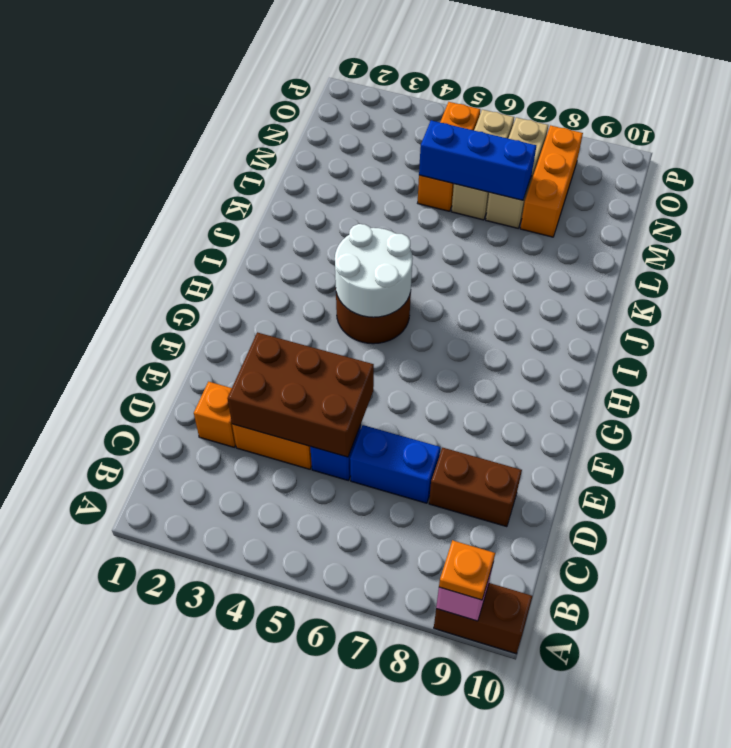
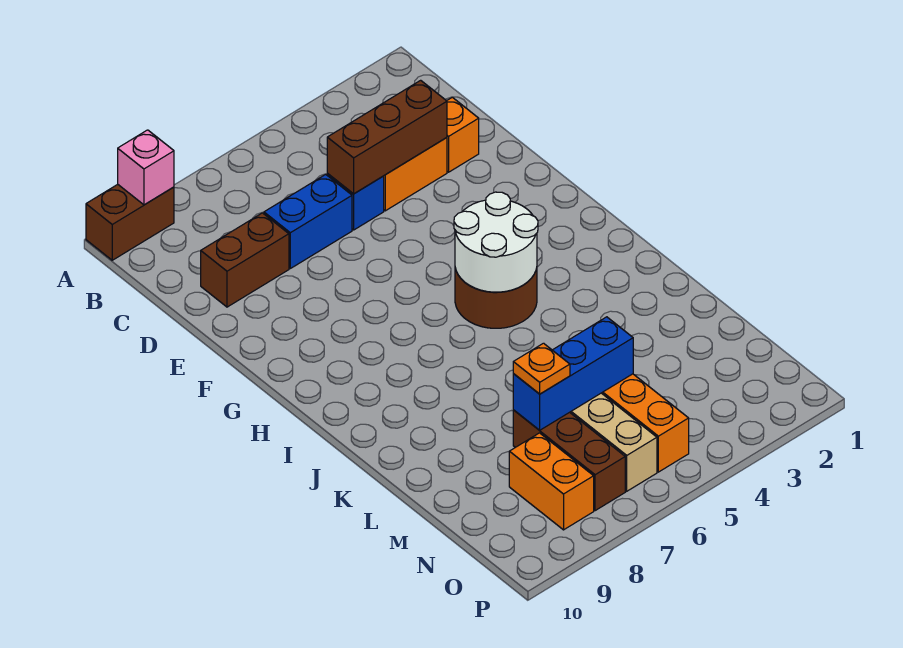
orange plate A9 level 3 -> orange plate M7 level 3
brown brick D3:E5 level 2 -> brown brick D3:D5 level 2
tan brick M7:O7 level 1 -> brown brick M7:O7 level 1
orange brick M8:O8 level 1 -> orange brick N8:O8 level 1

